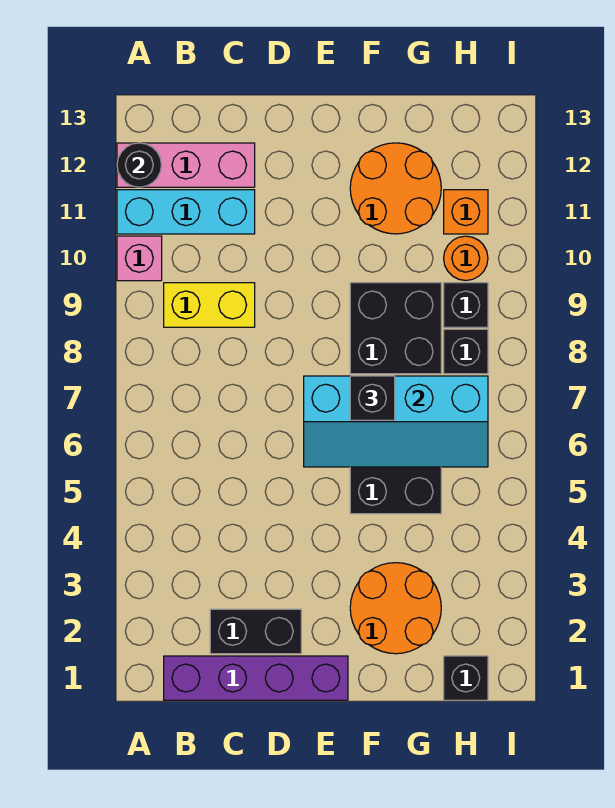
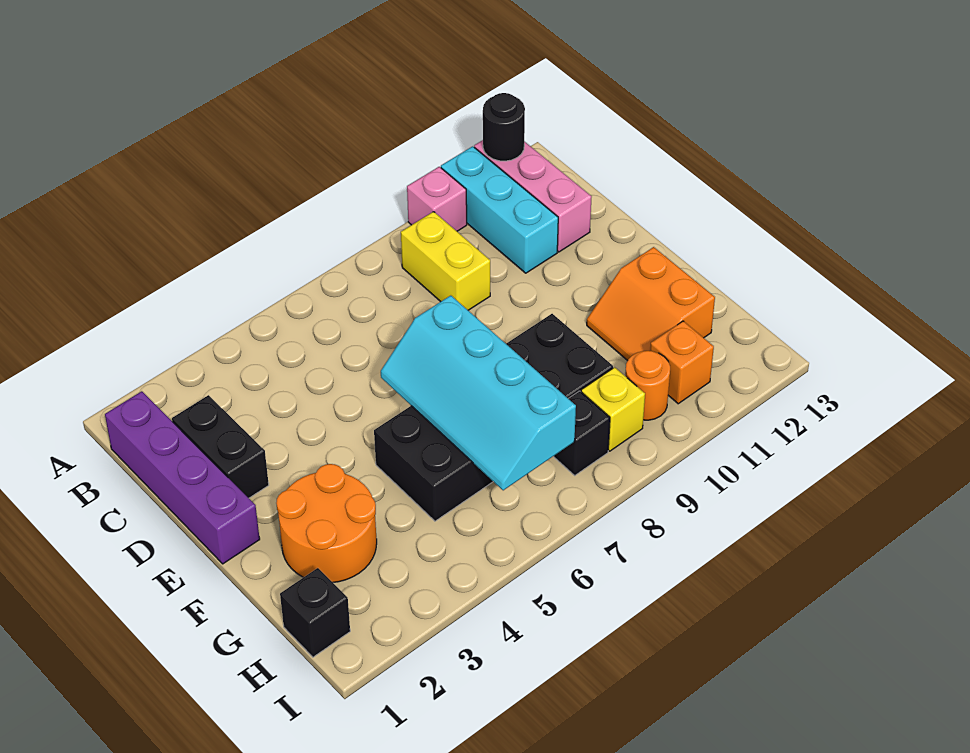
black brick F7 level 3 -> none
orange round brick F11:G12 level 1 -> orange slope F11:G12 level 1 top 12
black brick H9 level 1 -> yellow brick H9 level 1

